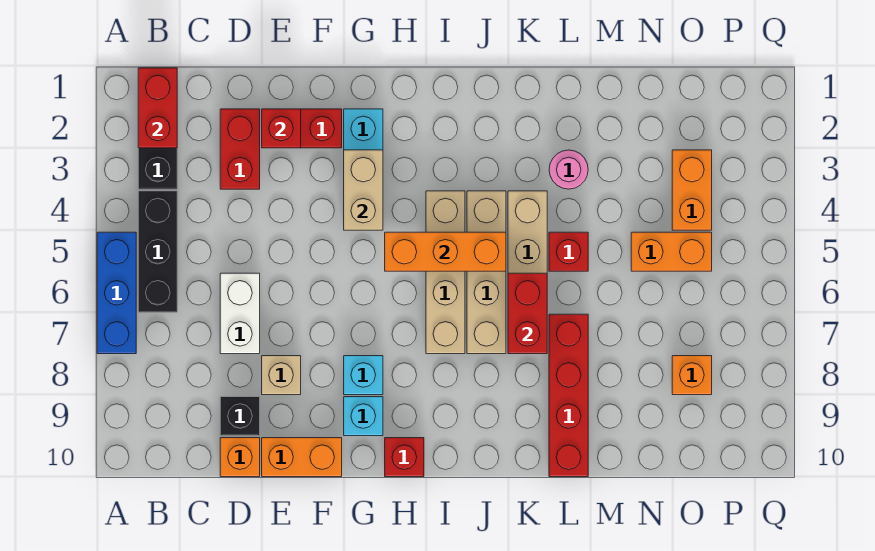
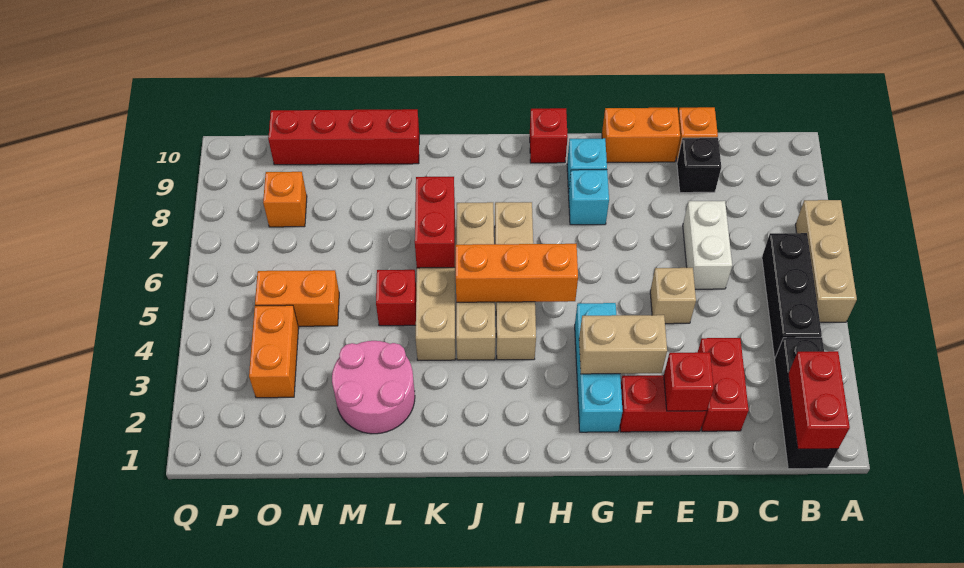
blue brick A5:A7 level 1 -> tan brick A5:A7 level 1
tan brick E8 level 1 -> tan brick E5 level 1
tan brick G3:G4 level 2 -> tan brick F3:G3 level 2
pink round brick L3 level 1 -> pink round brick L2:M3 level 1
red brick L7:L10 level 1 -> red brick L10:O10 level 1

